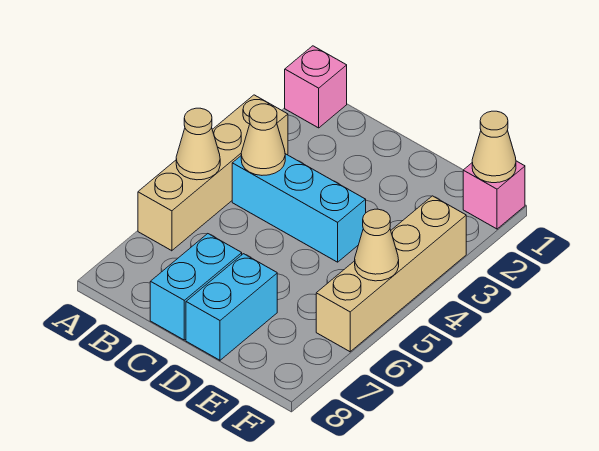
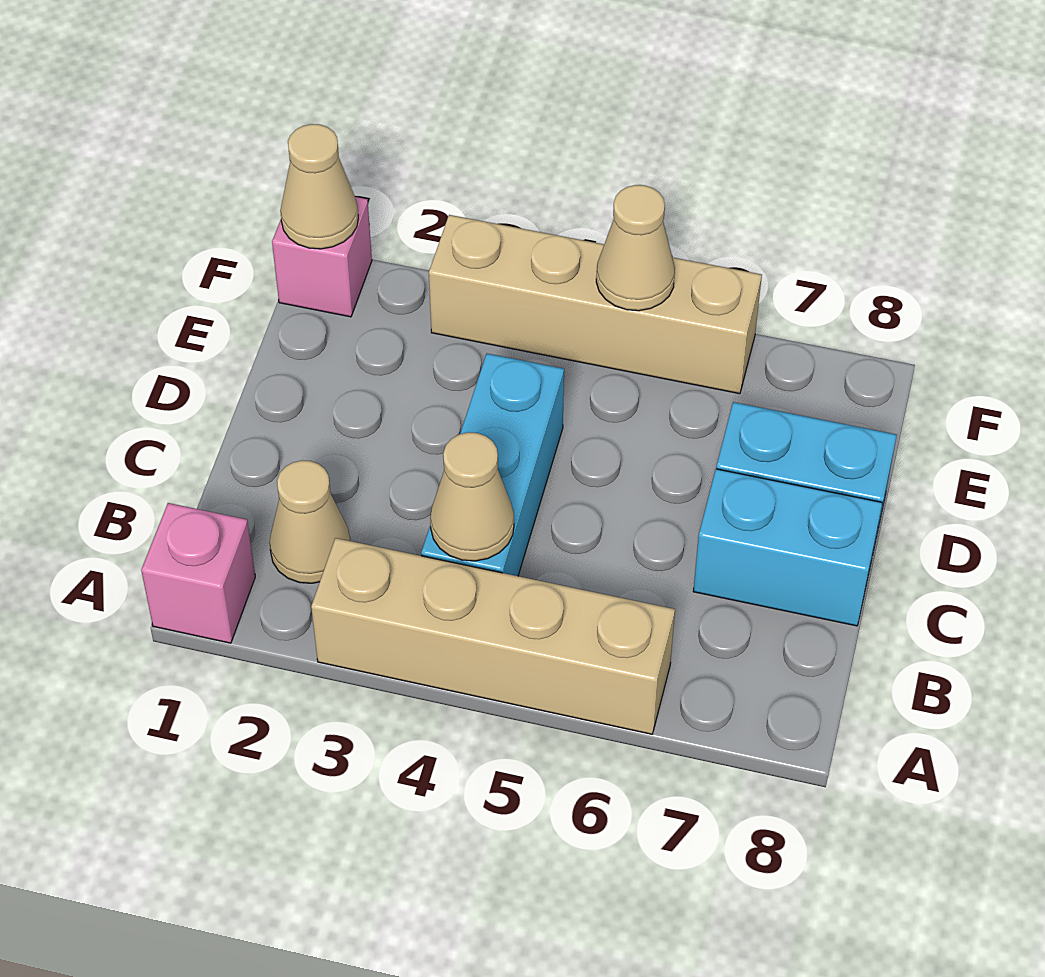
tan cone A5 level 2 -> tan cone B2 level 1

